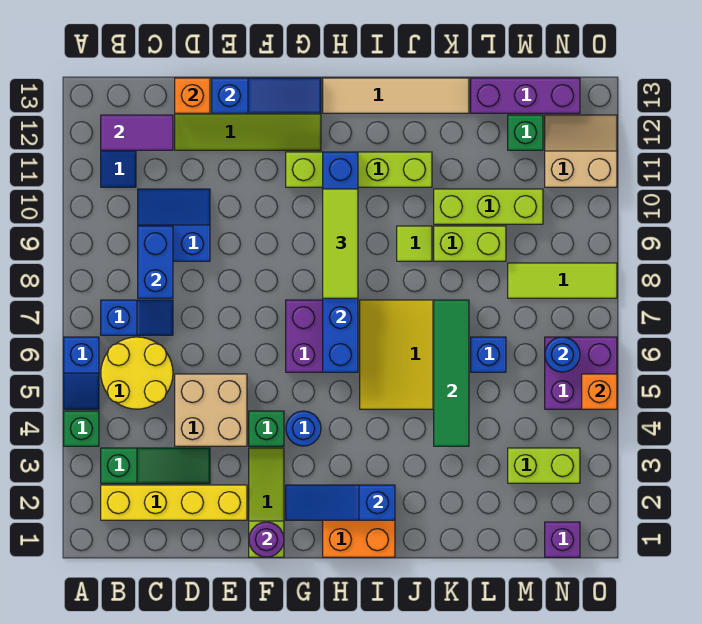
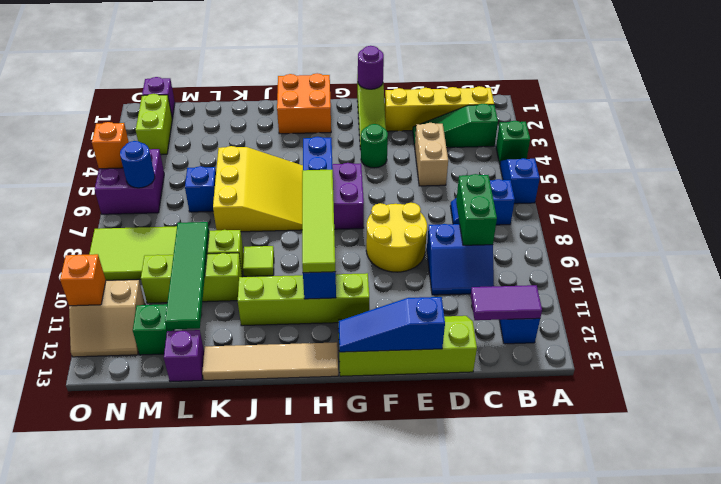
yellow round brick B5:C6 level 1 -> yellow round brick E8:F9 level 1
blue brick C8:C9 level 2 -> green brick C8:C9 level 2
tan brick D4:E5 level 1 -> tan brick D4:D5 level 1
orange brick D13 level 2 -> orange brick O11 level 2
green brick F4 level 1 -> green round brick F4 level 1
blue slope G2:I2 level 2 top I -> none
blue round brick G4 level 1 -> none
lime tile H8:H10 level 3 -> lime tile H8:H11 level 3
green tile K4:K7 level 2 -> green tile L9:L12 level 2
purple brick L13:N13 level 1 -> purple brick L13 level 1
lime brick M3:N3 level 1 -> lime brick N2:N3 level 1
lime tile M8:O8 level 1 -> lime tile M8:O9 level 1

